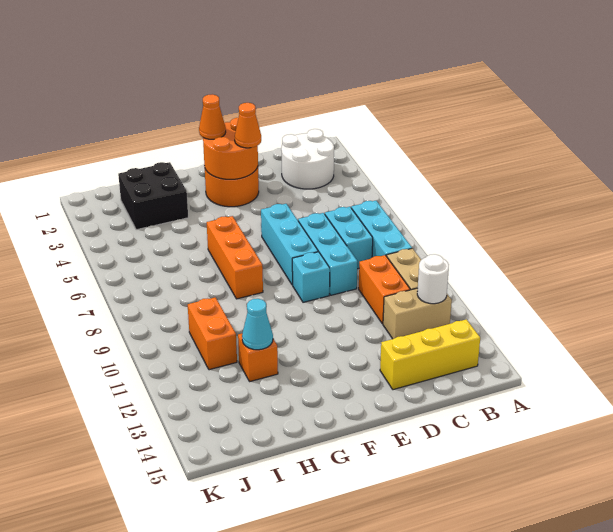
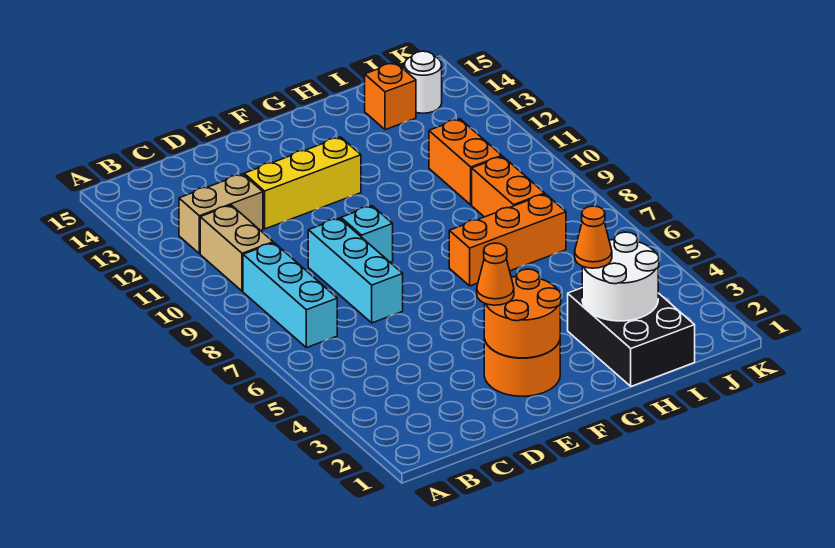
white round brick B2:C3 level 1 -> white round brick H2:I3 level 2
white round brick B12 level 2 -> white round brick J14 level 1
yellow brick B14:D14 level 1 -> yellow brick D12:F12 level 1
cyan brick C7:C8 level 1 -> none
orange brick C10:C11 level 1 -> orange brick I8:I9 level 1
cyan brick E6:E8 level 1 -> none
orange cone F2 level 3 -> orange cone H3 level 3
orange brick G6:G8 level 1 -> orange brick G7:I7 level 1
black brick H2:I3 level 1 -> black brick H1:I3 level 1
orange brick H12 level 1 -> orange brick I14 level 1
cyan cone H12 level 2 -> none

